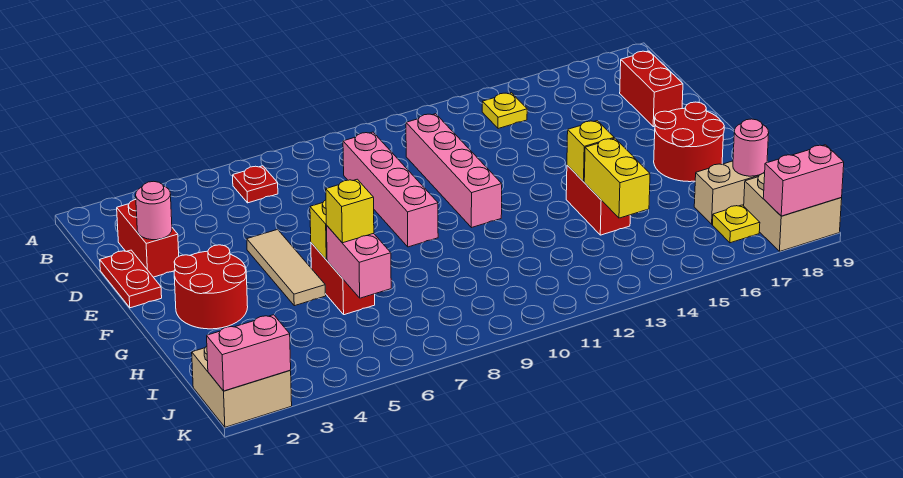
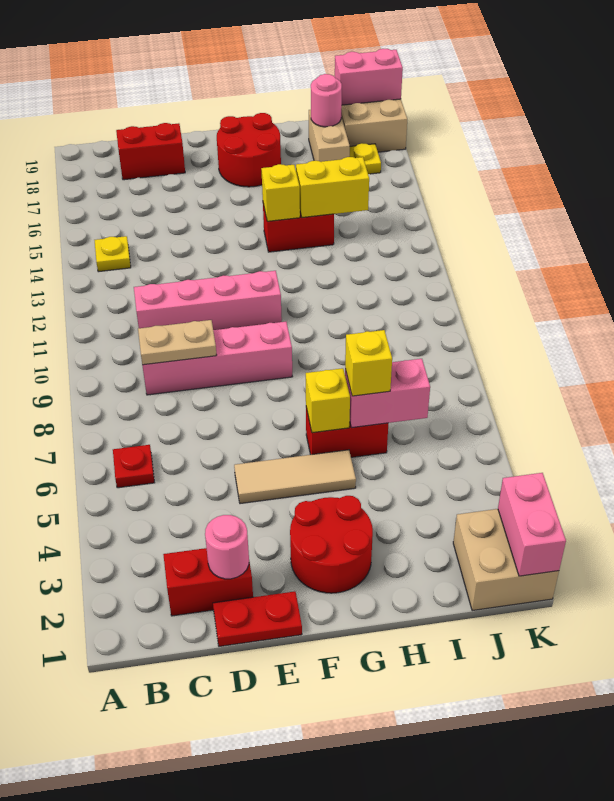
none -> tan plate C9:D9 level 2
pink brick K18:K19 level 2 -> pink brick J19:K19 level 2

